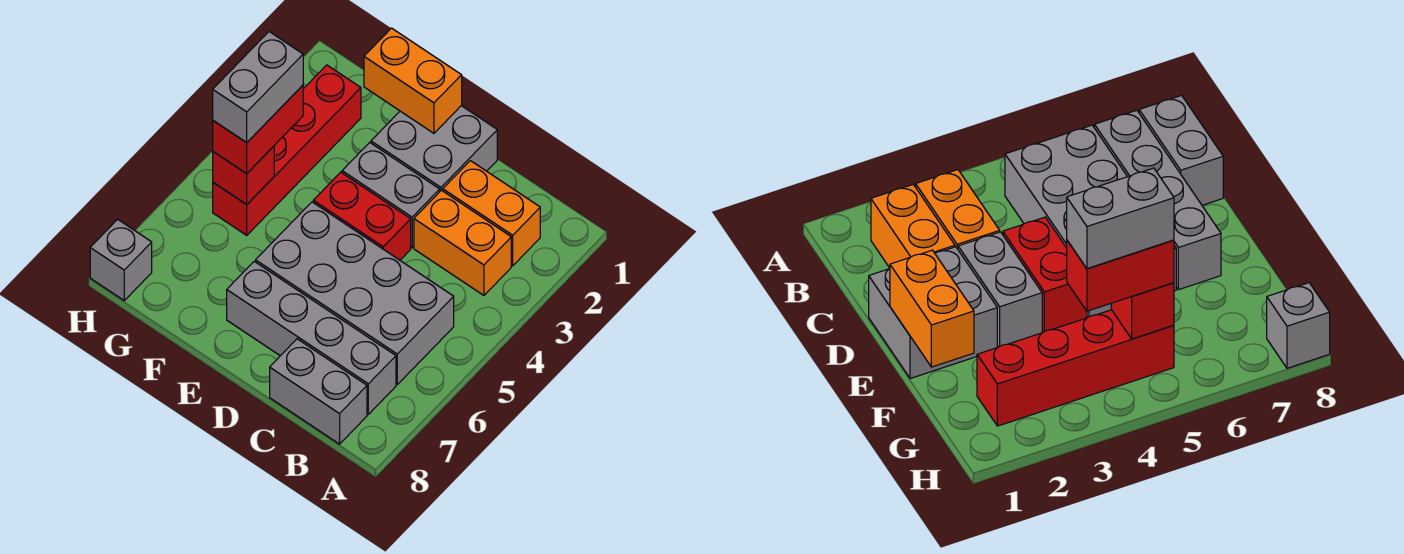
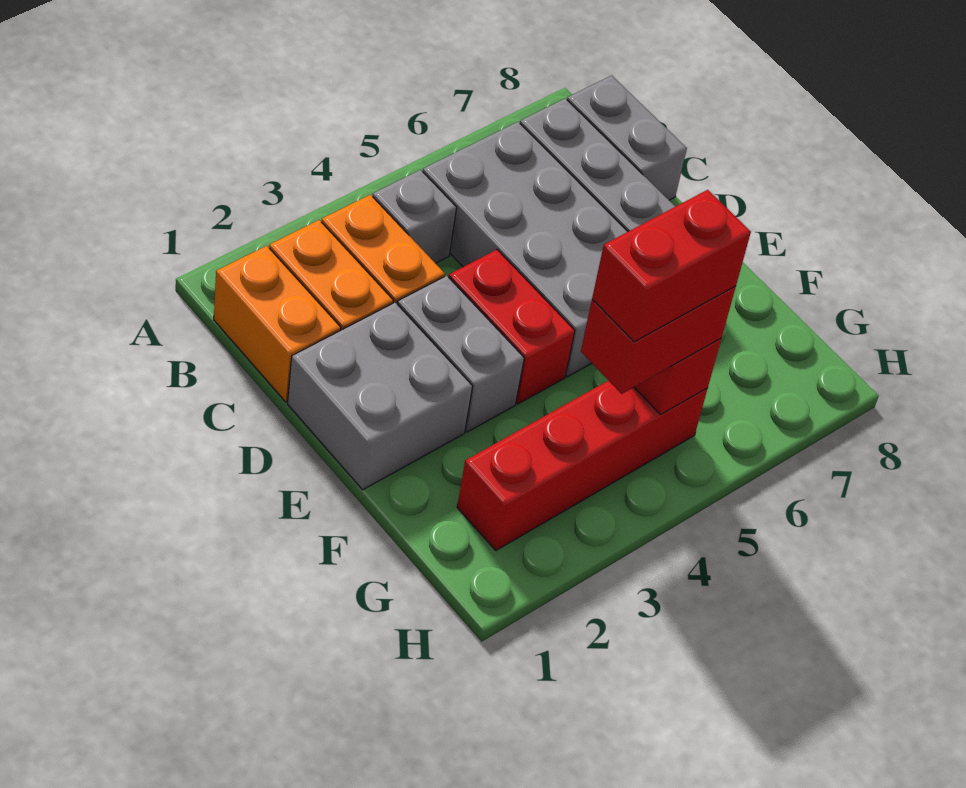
orange brick E1:F1 level 2 -> orange brick B1:C1 level 1
grey brick G4:G5 level 4 -> red brick G4:G5 level 4
grey brick H8 level 1 -> grey brick B4 level 1

